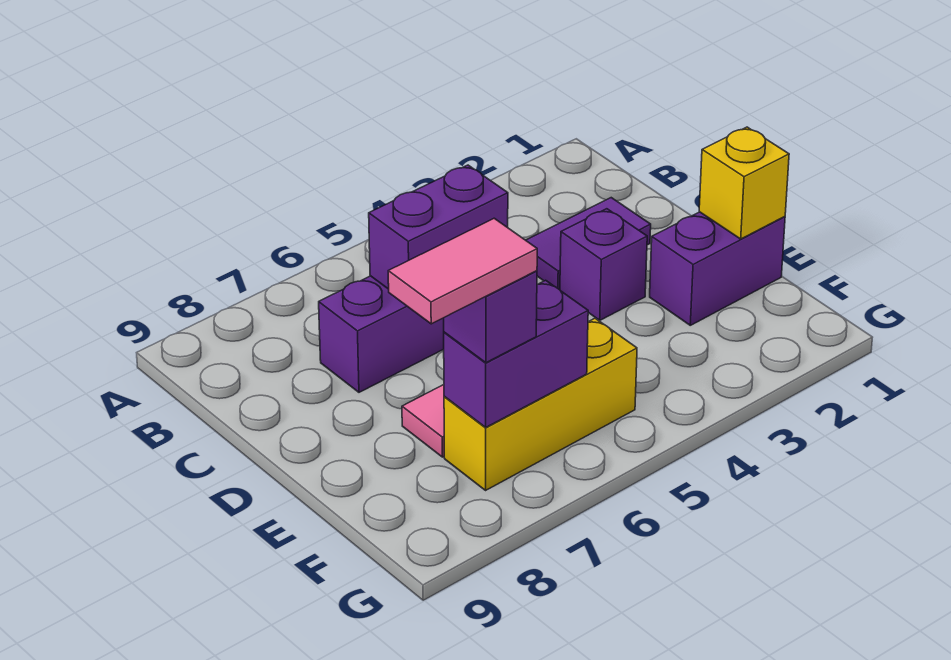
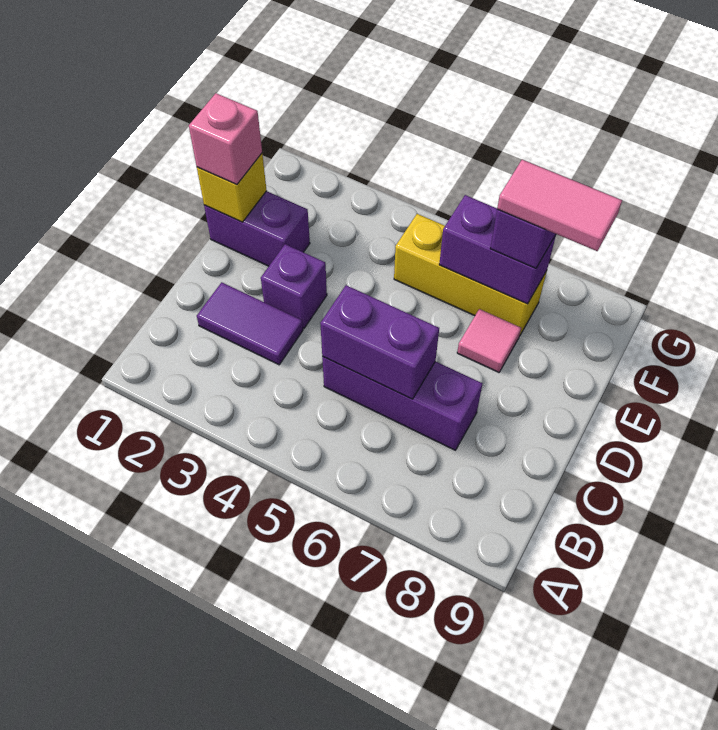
none -> pink brick E1 level 3

